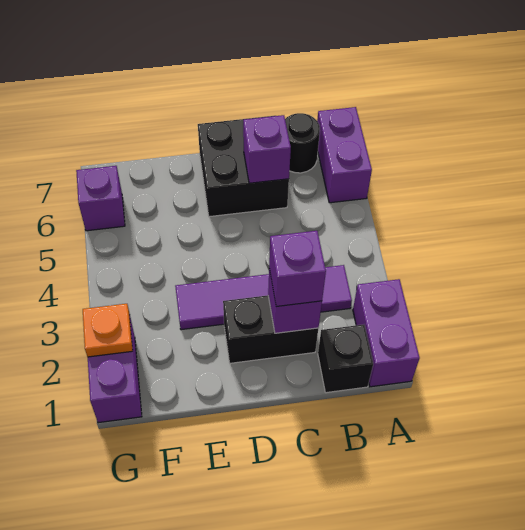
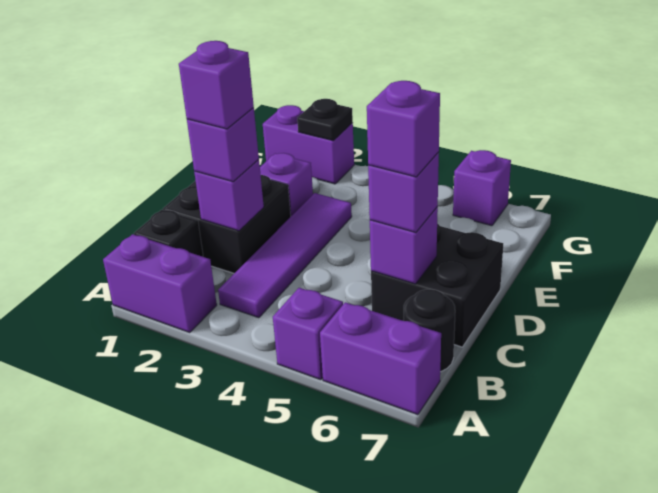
none -> purple brick A5 level 1
black brick C2:D2 level 1 -> black brick C1:D2 level 1
none -> purple brick C2 level 4
none -> purple brick C6 level 3
none -> purple brick C6 level 4
none -> purple brick E2 level 1
orange plate G2 level 2 -> black plate G2 level 2

